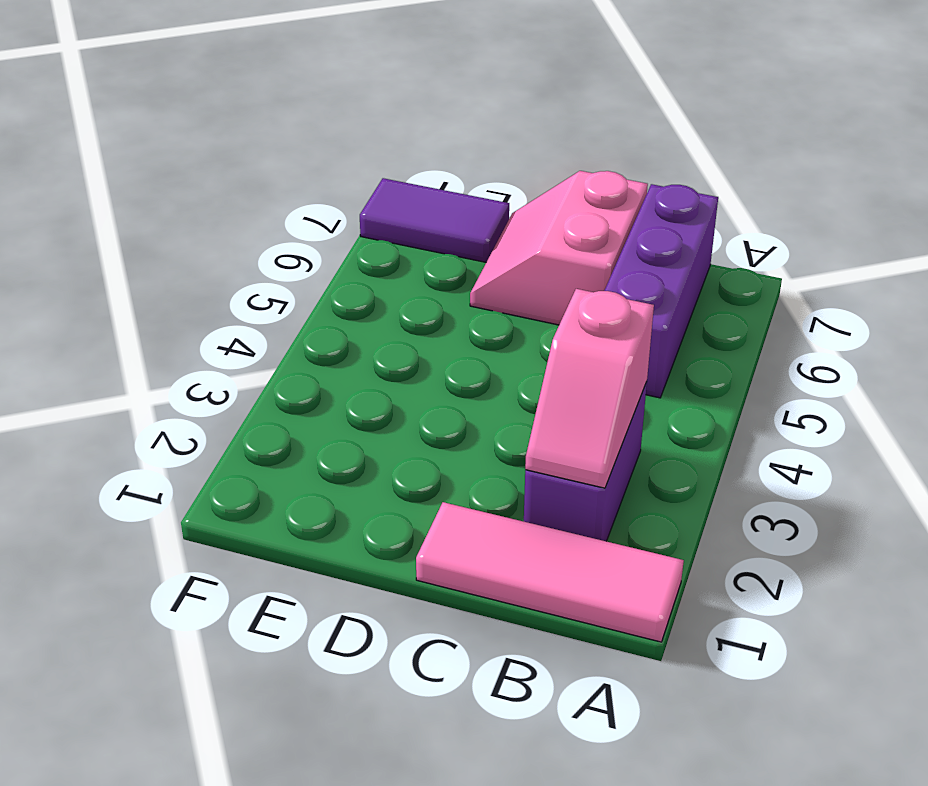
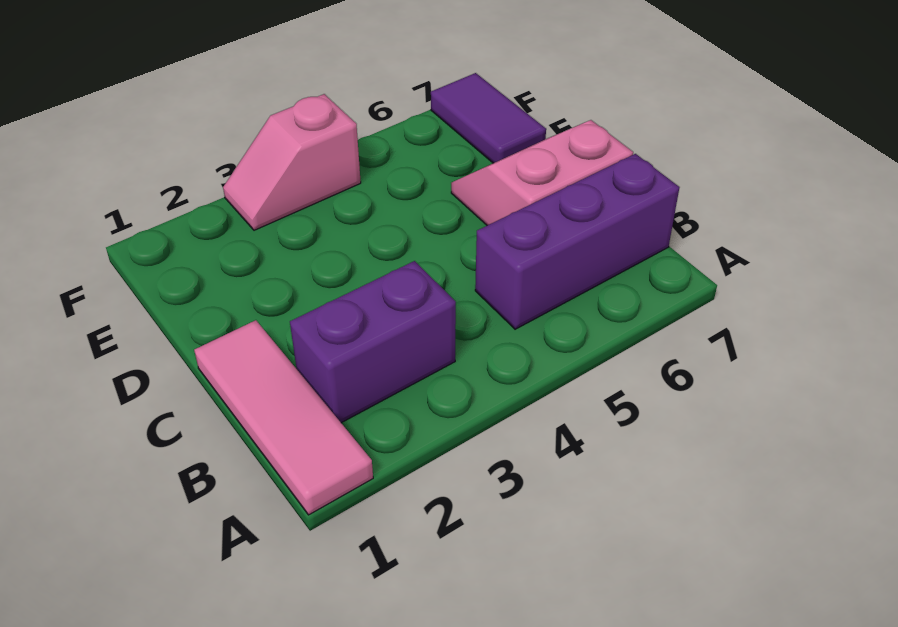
pink slope B2:B3 level 2 top 3 -> pink slope F3:F4 level 1 top 4

